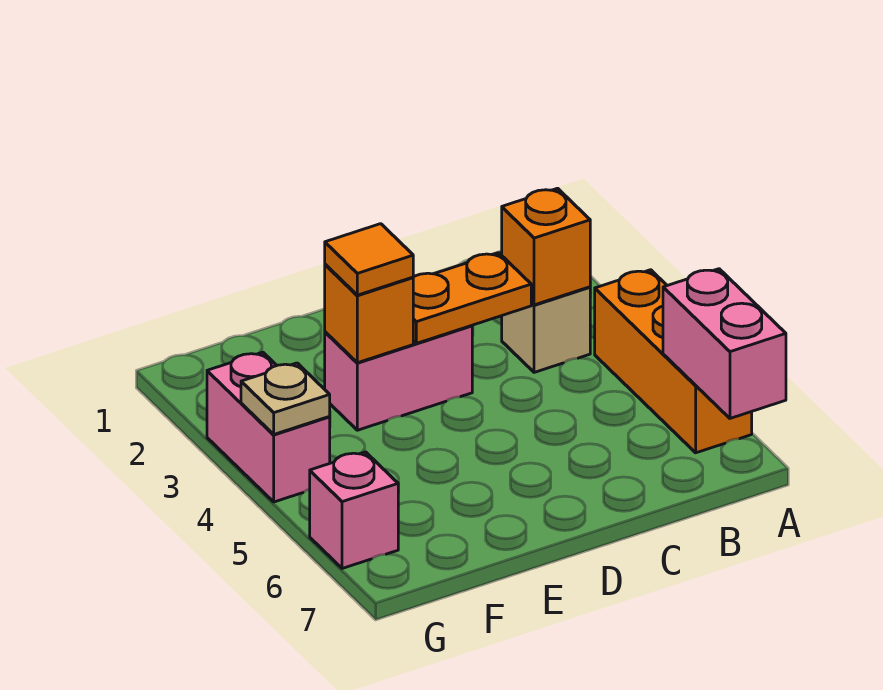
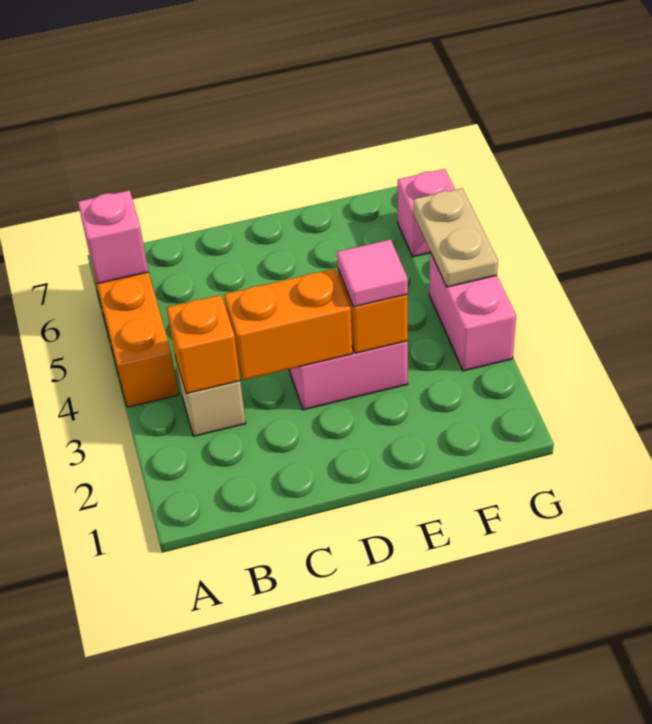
pink brick A6:A7 level 2 -> pink brick A6 level 2
orange plate C3:D3 level 2 -> orange brick C3:D3 level 2
orange tile E3 level 3 -> pink tile E3 level 3
tan plate G4 level 2 -> tan plate G4:G5 level 2

